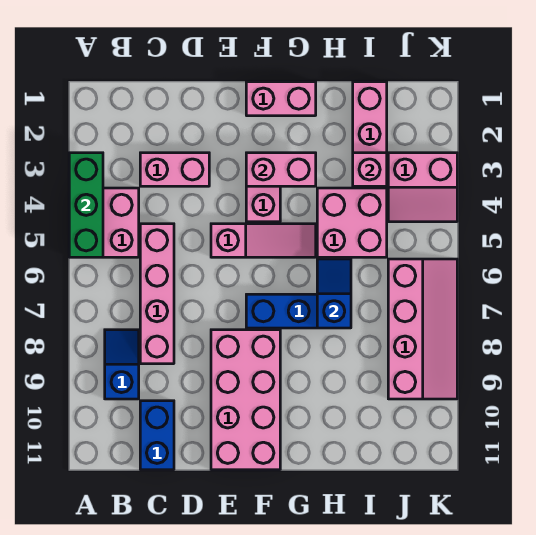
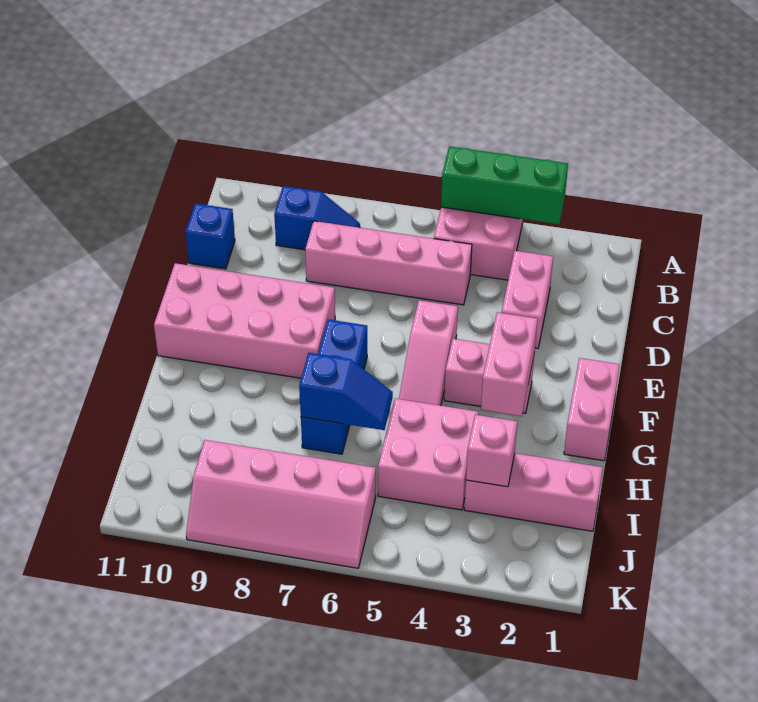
blue brick C10:C11 level 1 -> blue brick C11 level 1
pink slope J3:K4 level 1 top 3 -> none

